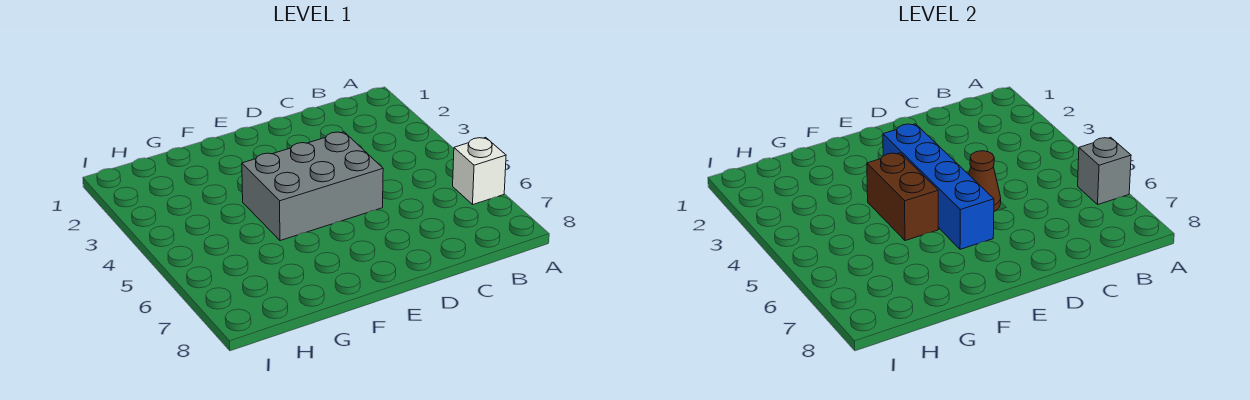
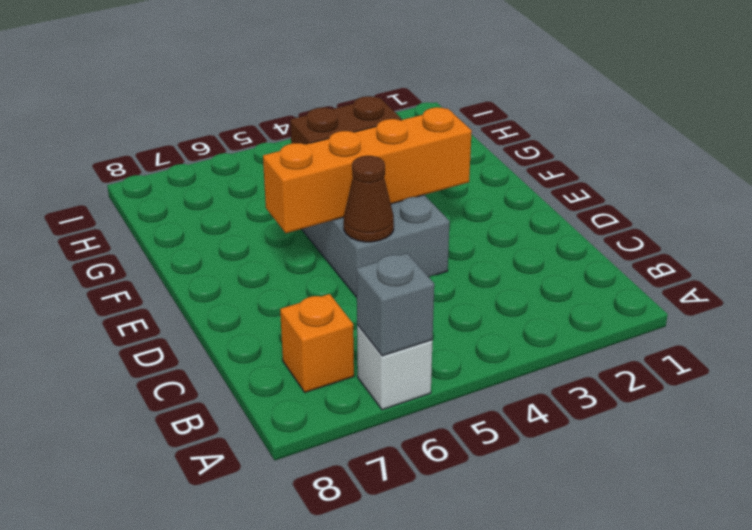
none -> orange brick B7 level 1
blue brick E3:E6 level 2 -> orange brick E3:E6 level 2

